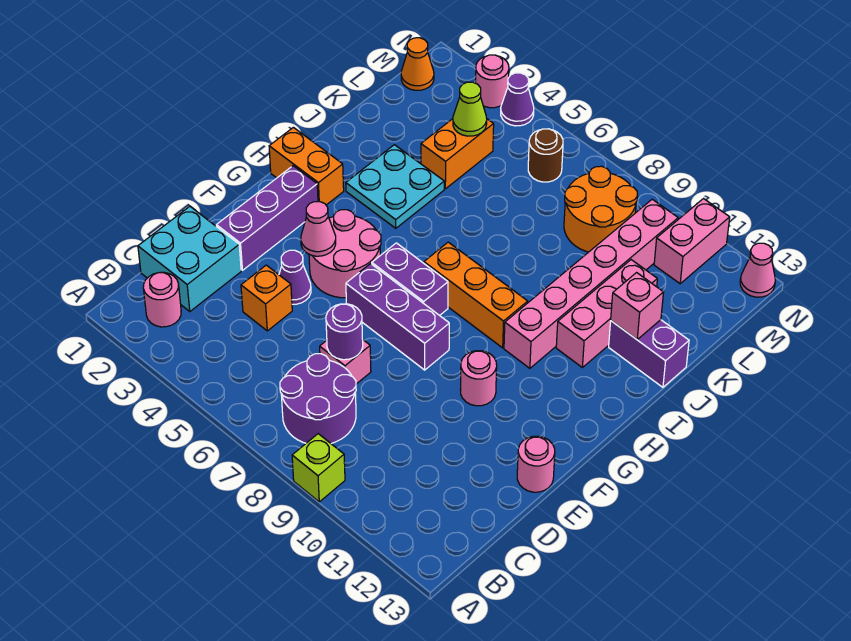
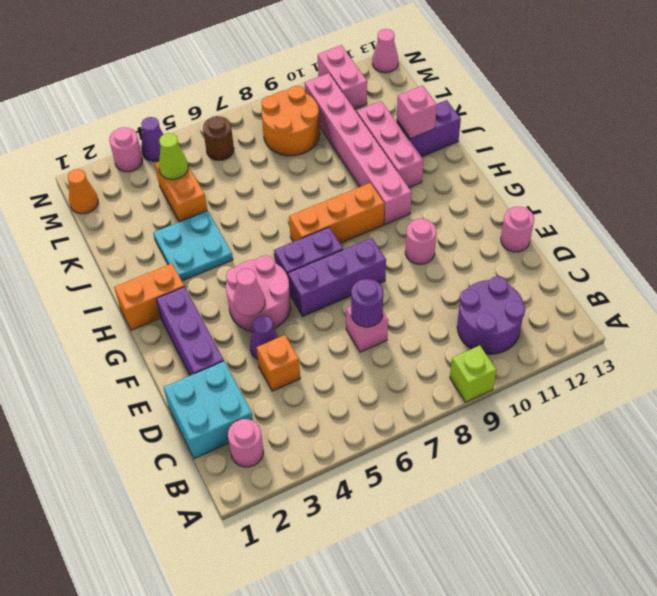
purple round brick B7:C8 level 1 -> purple round brick B10:C11 level 1

